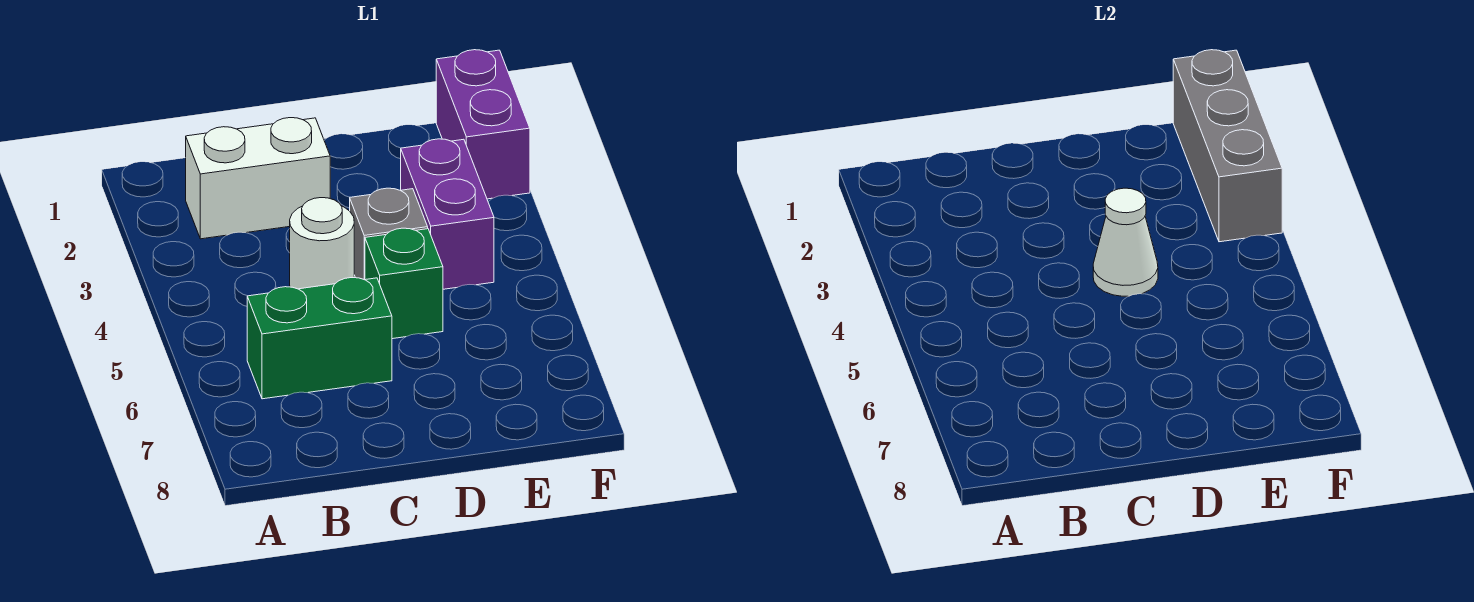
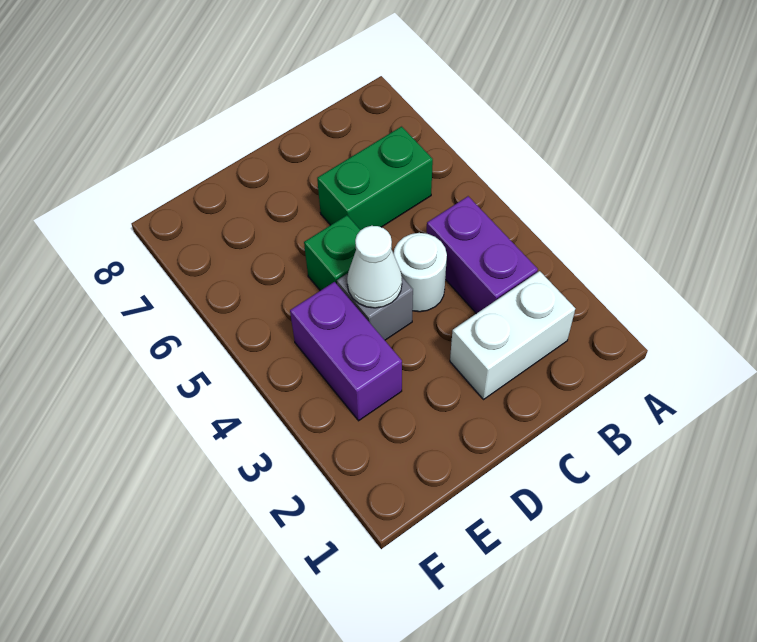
purple brick F1:F2 level 1 -> purple brick B3:B4 level 1
grey brick F1:F3 level 2 -> none

